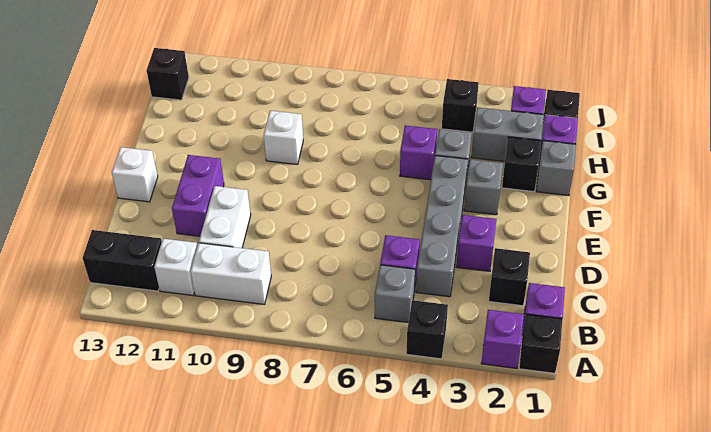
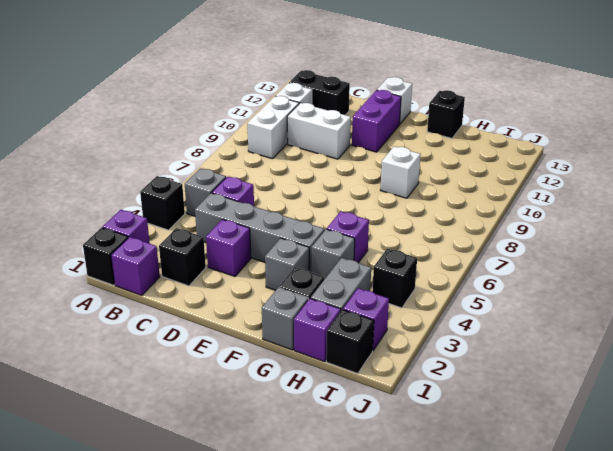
black brick B12:B13 level 1 -> black brick B12:C12 level 1
purple brick D11:E11 level 1 -> purple brick E11:E12 level 1
black brick I13 level 1 -> black brick G13 level 1

